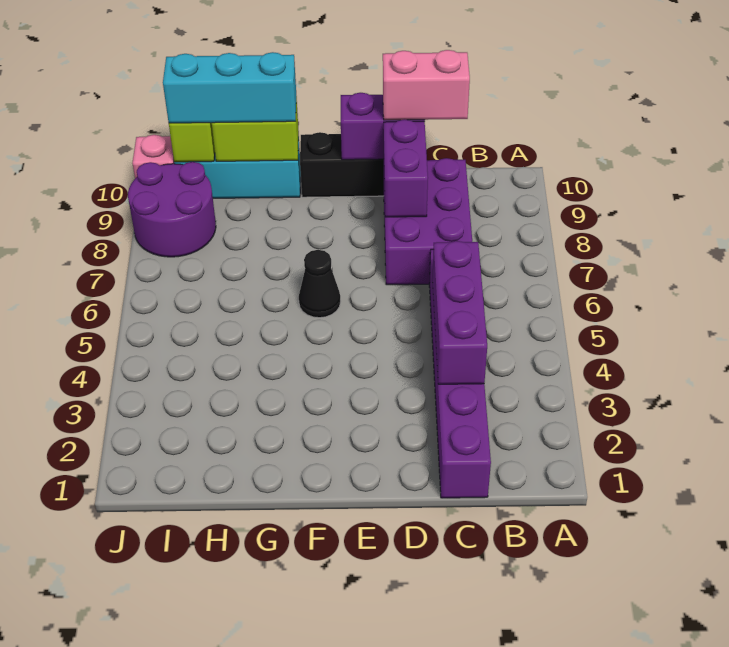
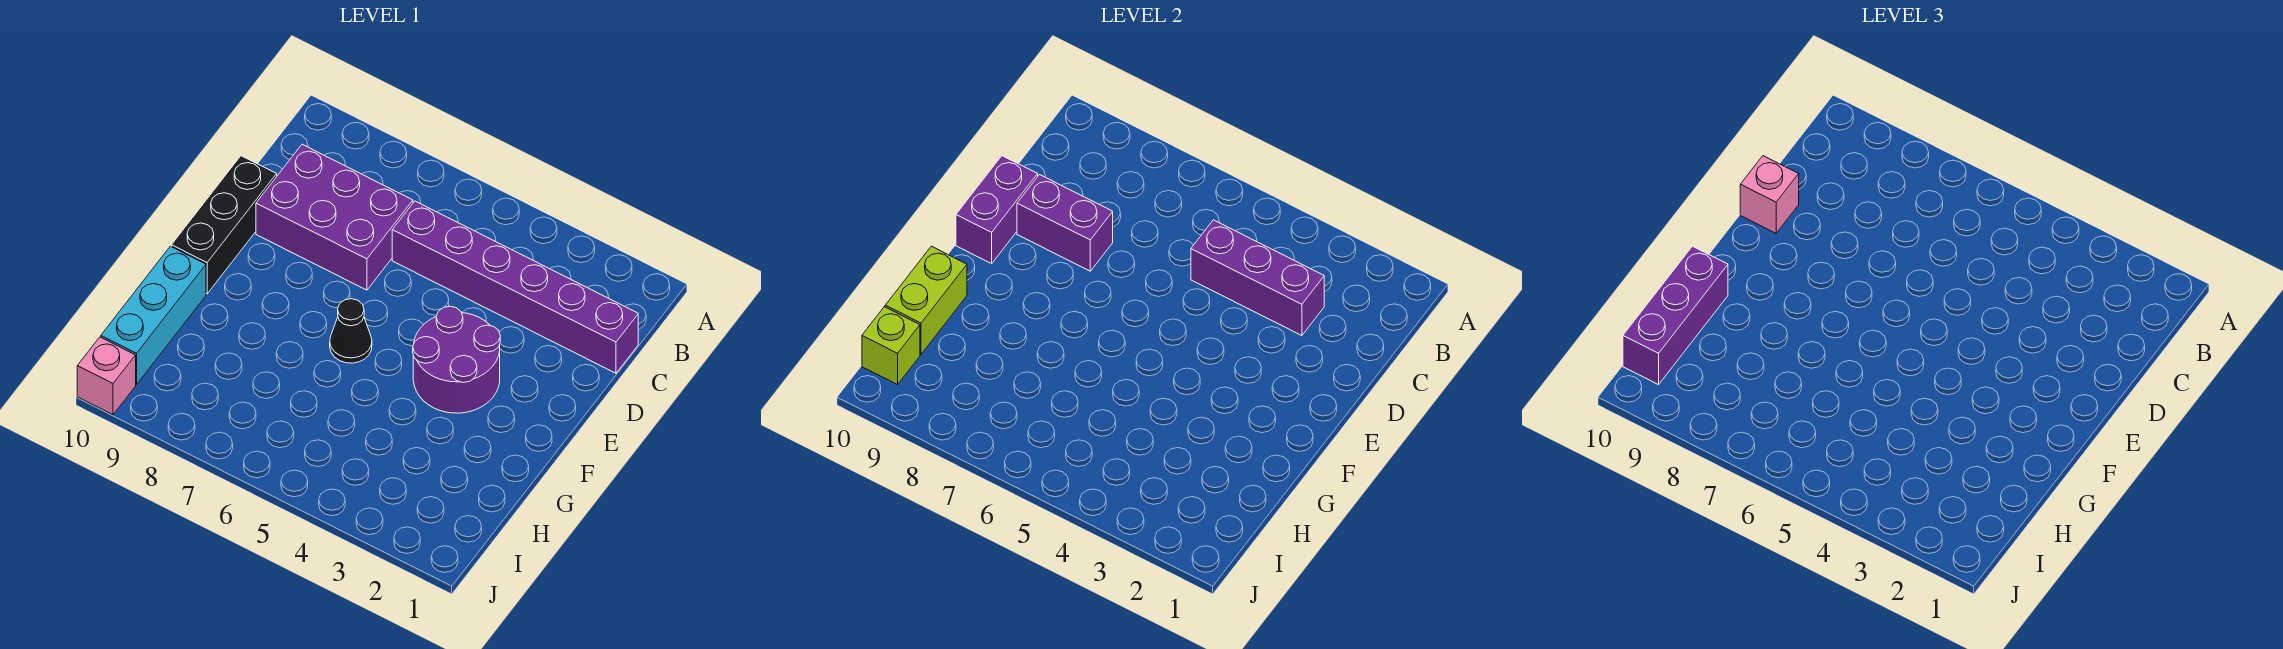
pink brick C10:D10 level 3 -> pink brick D10 level 3
cyan brick G10:I10 level 3 -> purple brick G10:I10 level 3
purple round brick I8:J9 level 1 -> purple round brick E3:F4 level 1

